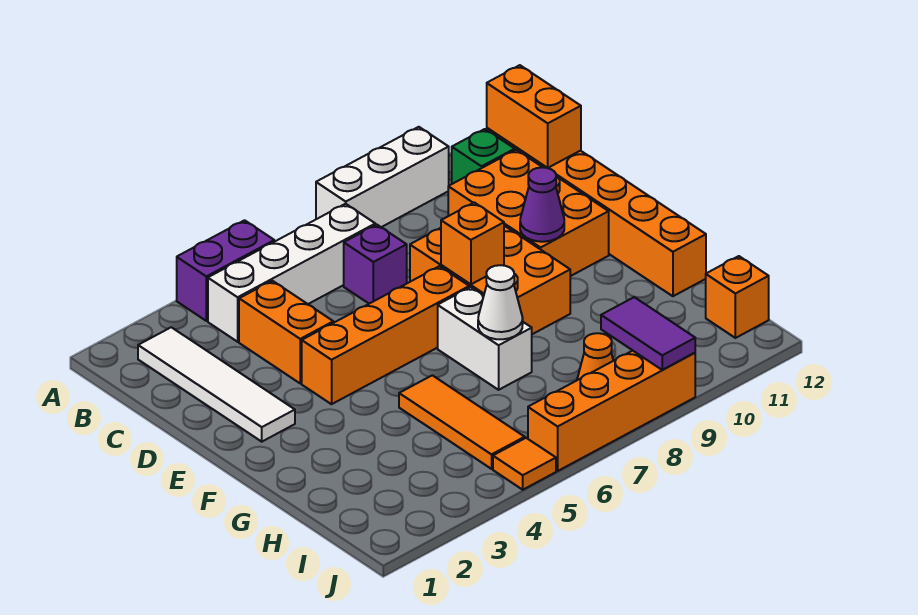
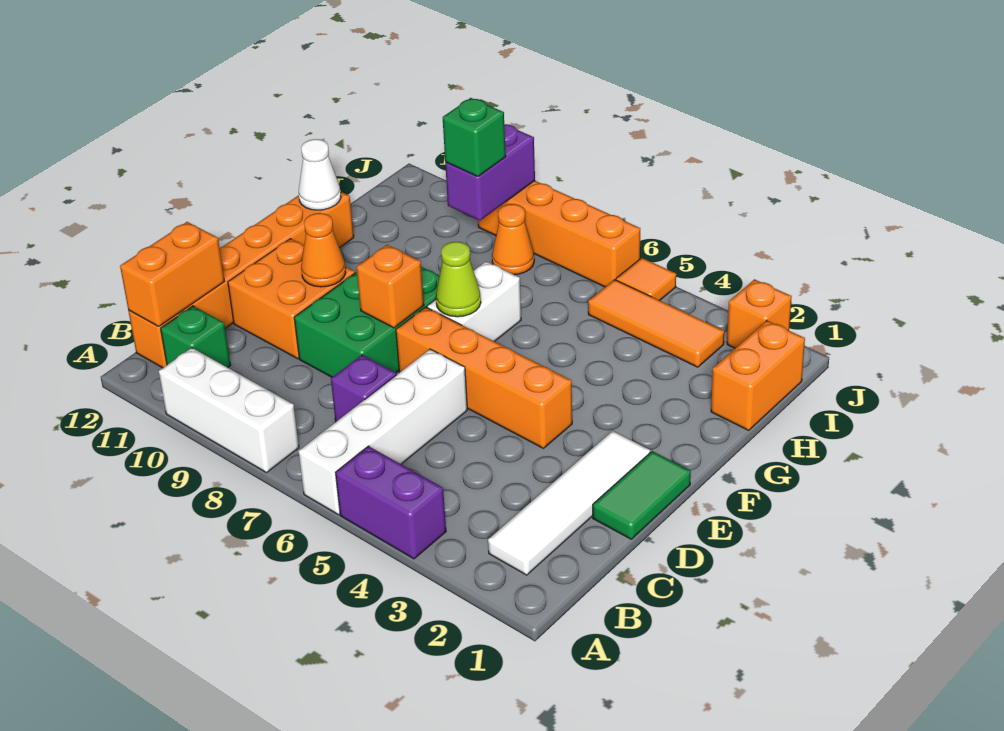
white brick B4:B7 level 1 -> white brick A6:D6 level 1
orange brick C4:D4 level 1 -> orange brick H1:I1 level 1
orange brick C10:E11 level 1 -> orange brick D10:E11 level 1
none -> green tile D1:E1 level 1
orange brick D8:F9 level 1 -> green brick D8:F9 level 1
purple cone E10 level 2 -> orange cone E10 level 2
none -> lime cone F7 level 2
orange tile G5:I5 level 1 -> orange tile I3:I5 level 1
white cone G7 level 2 -> white cone G12 level 2
purple tile I9:J9 level 2 -> purple brick I9:J9 level 2
none -> green brick I9 level 3
orange brick I12 level 1 -> orange brick J2 level 1

